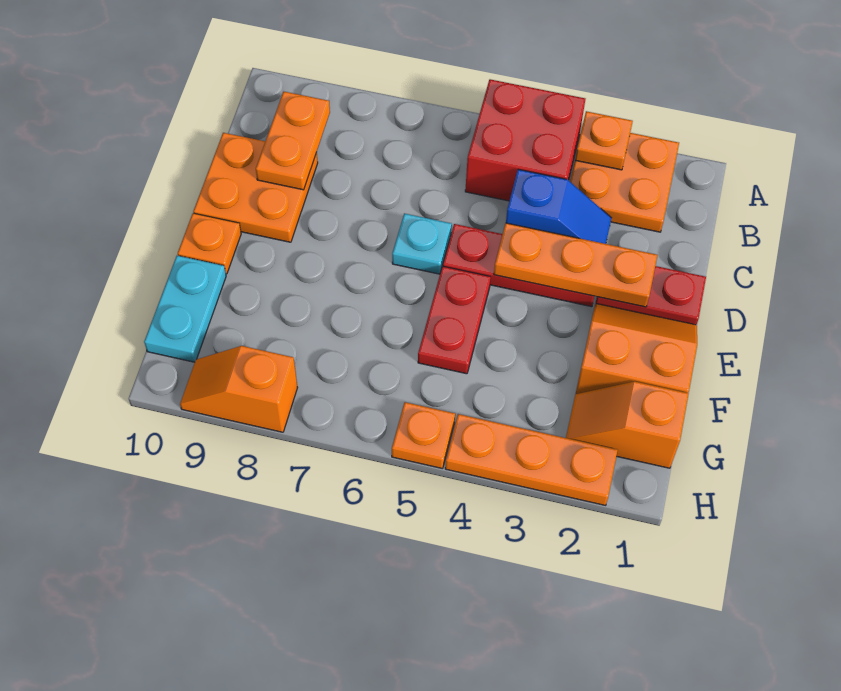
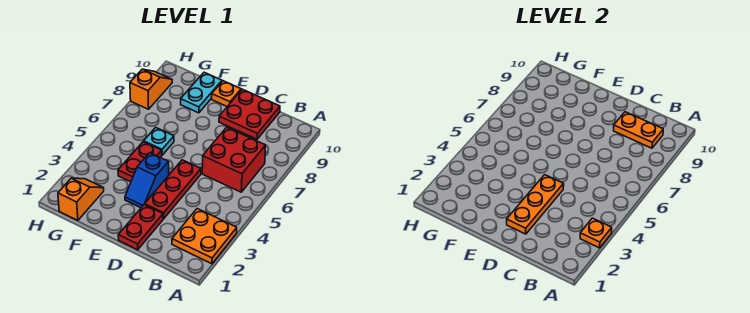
red brick A4:B5 level 1 -> red brick B6:C7 level 1
blue slope C3:C4 level 1 top 4 -> blue slope E3:E4 level 1 top 4
orange plate C9:D10 level 1 -> red plate C9:D10 level 1
cyan plate D6 level 1 -> cyan plate F6 level 1
orange slope E1:F2 level 1 top F -> none
red plate E5:F5 level 1 -> red plate F4:F5 level 1
cyan plate F10:G10 level 1 -> cyan plate F9:F10 level 1
orange plate H2:H4 level 1 -> none
orange plate H5 level 1 -> none

